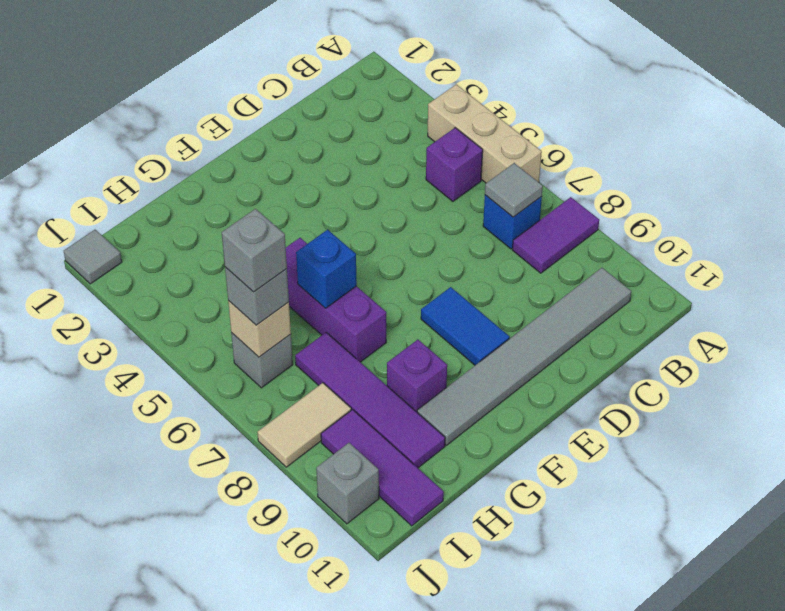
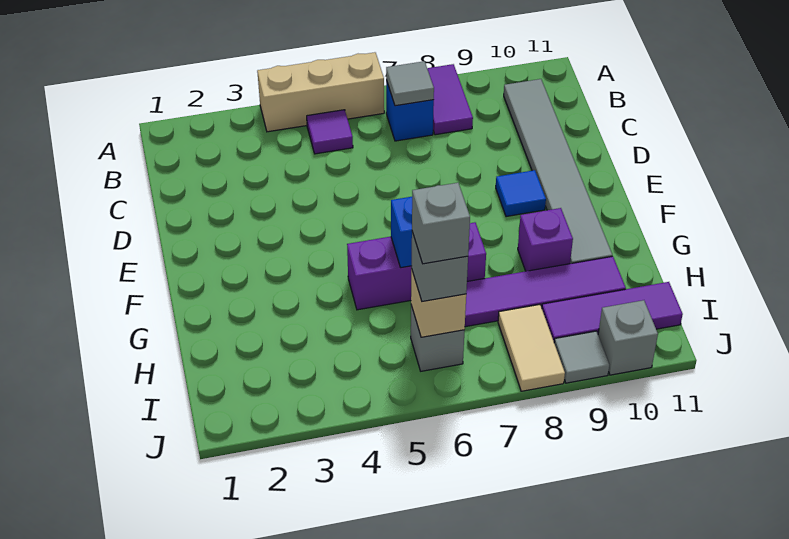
purple brick B5 level 1 -> purple tile B5 level 1
blue tile E8:E9 level 1 -> blue tile E9 level 1
grey tile J1 level 1 -> grey tile J9 level 1

